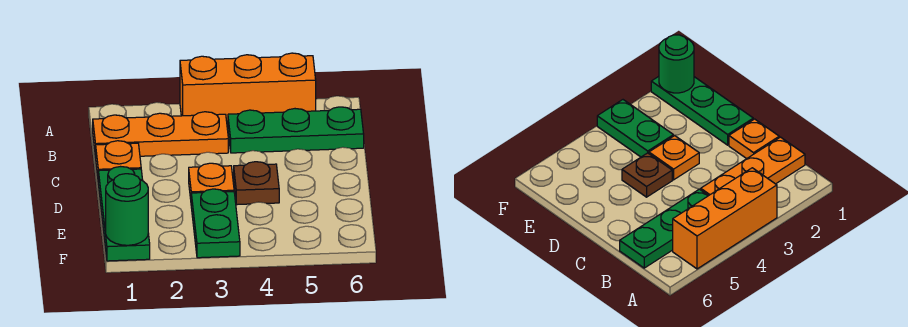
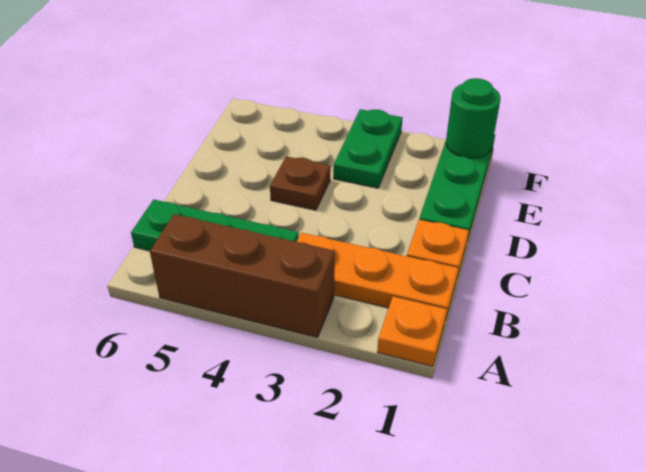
orange brick A3:A5 level 1 -> brown brick A3:A5 level 1
orange plate D3 level 1 -> orange plate A1 level 1

